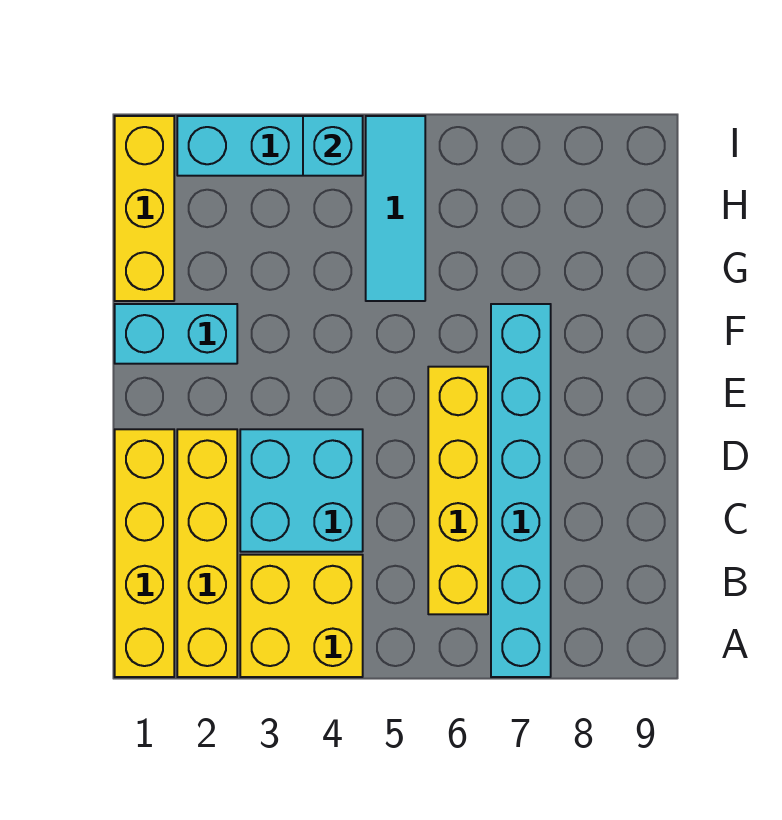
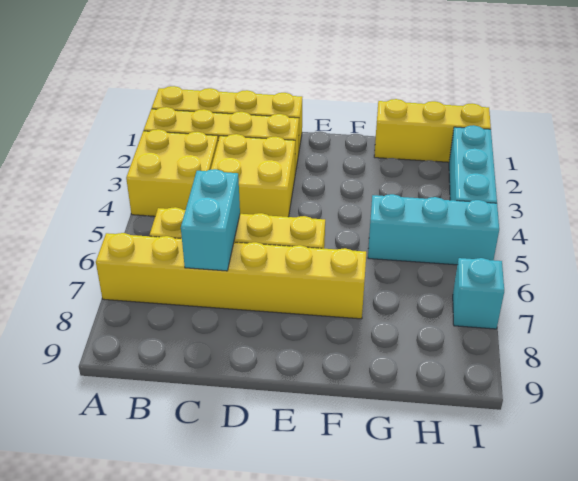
cyan brick A7:F7 level 1 -> yellow brick A7:F7 level 1
cyan brick C3:D4 level 1 -> yellow brick C3:D4 level 1
cyan brick F1:F2 level 1 -> cyan brick C6:C7 level 2
cyan tile G5:I5 level 1 -> cyan brick G5:I5 level 1
cyan brick I4 level 2 -> cyan brick I7 level 1

